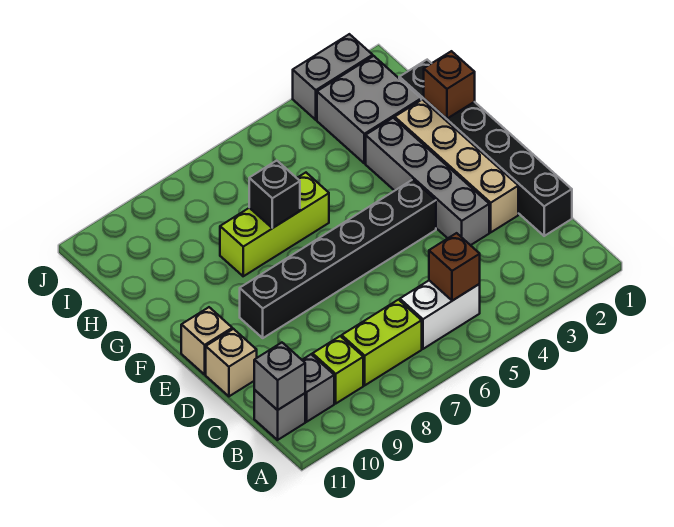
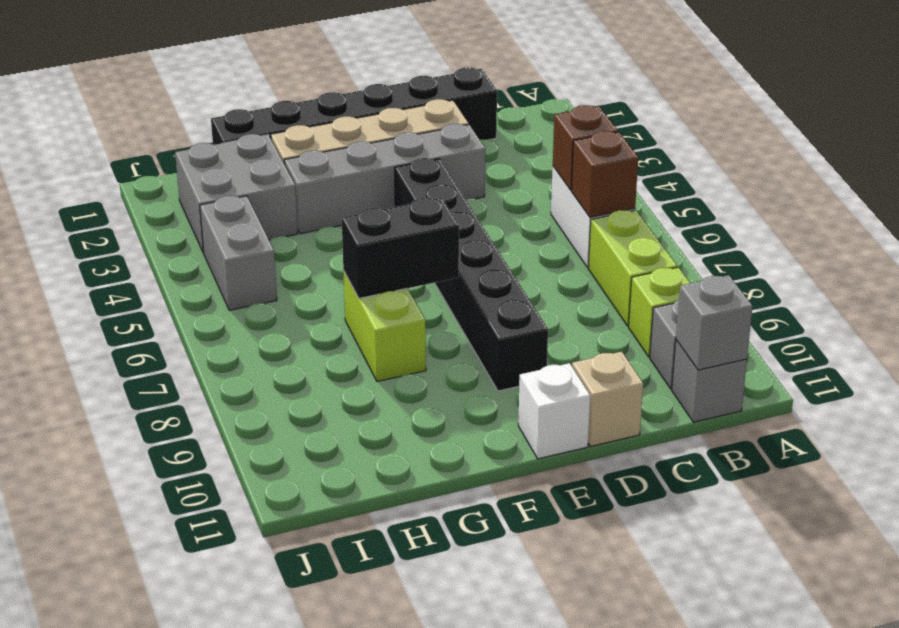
tan brick E11 level 1 -> white brick E11 level 1
brown brick G1 level 2 -> brown brick B6 level 2
lime brick G6:G8 level 1 -> lime brick G7:G8 level 1
black brick G7 level 2 -> black brick F7:G7 level 2
grey brick J2:J3 level 1 -> grey brick I4:I5 level 1

